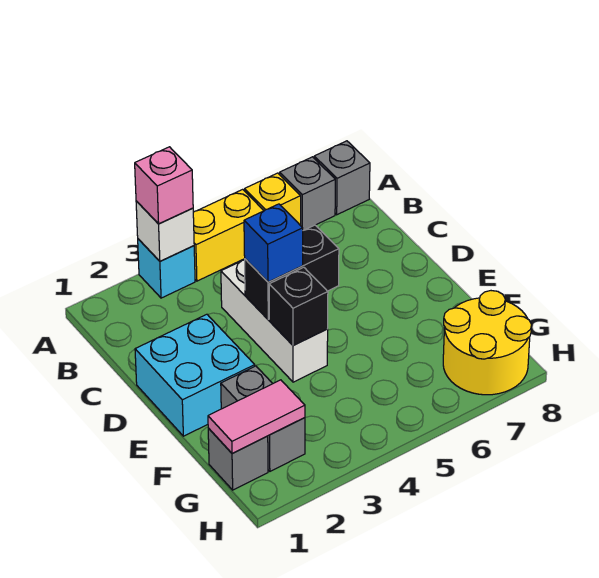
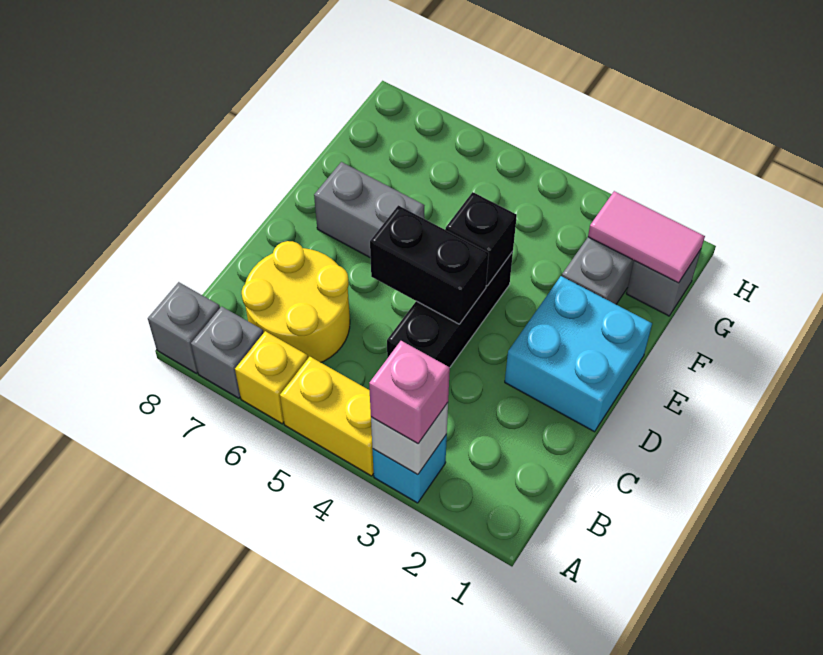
white brick C4:E4 level 1 -> black brick C4:E4 level 1
blue brick D4 level 3 -> none
none -> grey brick E6:E7 level 1
yellow round brick G7:H8 level 1 -> yellow round brick B6:C7 level 1

